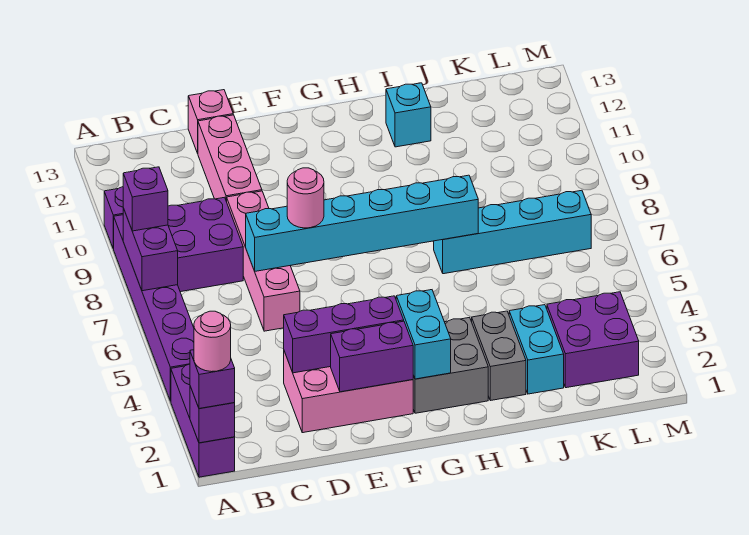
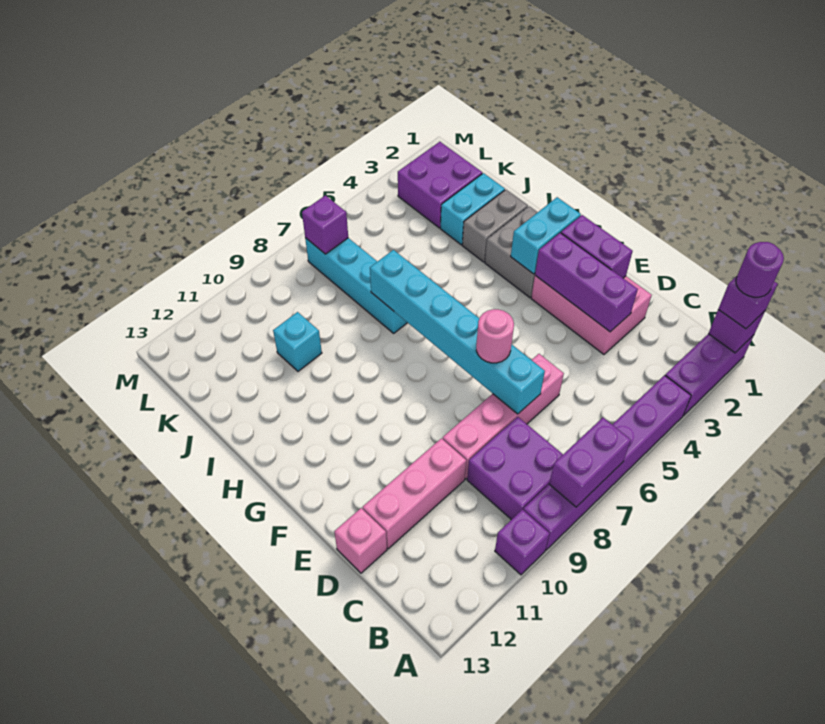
pink round brick A1 level 4 -> purple round brick A1 level 4
purple brick A8 level 3 -> purple brick L7 level 2
cyan brick I12 level 1 -> cyan brick J10 level 1

